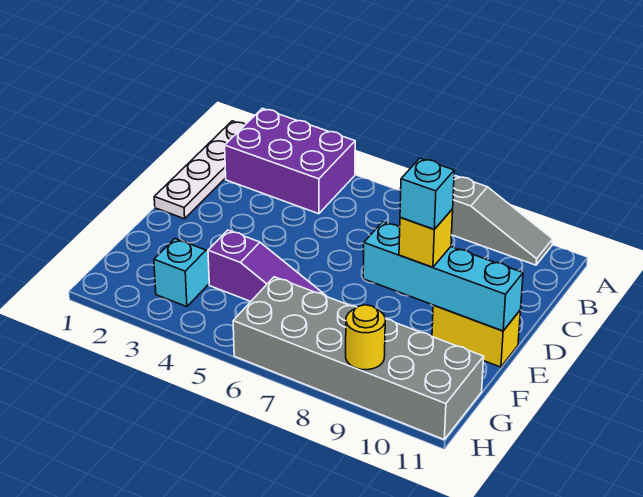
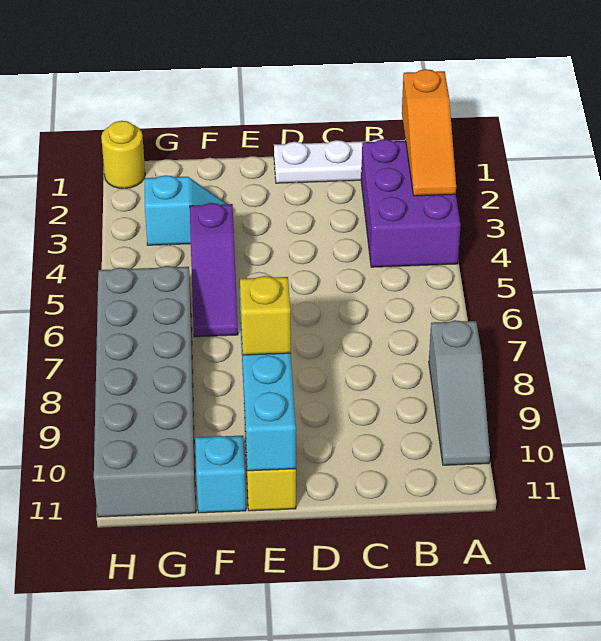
none -> orange slope A1:A3 level 2 top 1
cyan brick E9 level 4 -> cyan brick F11 level 1
yellow round brick H9 level 2 -> yellow round brick H1 level 1

